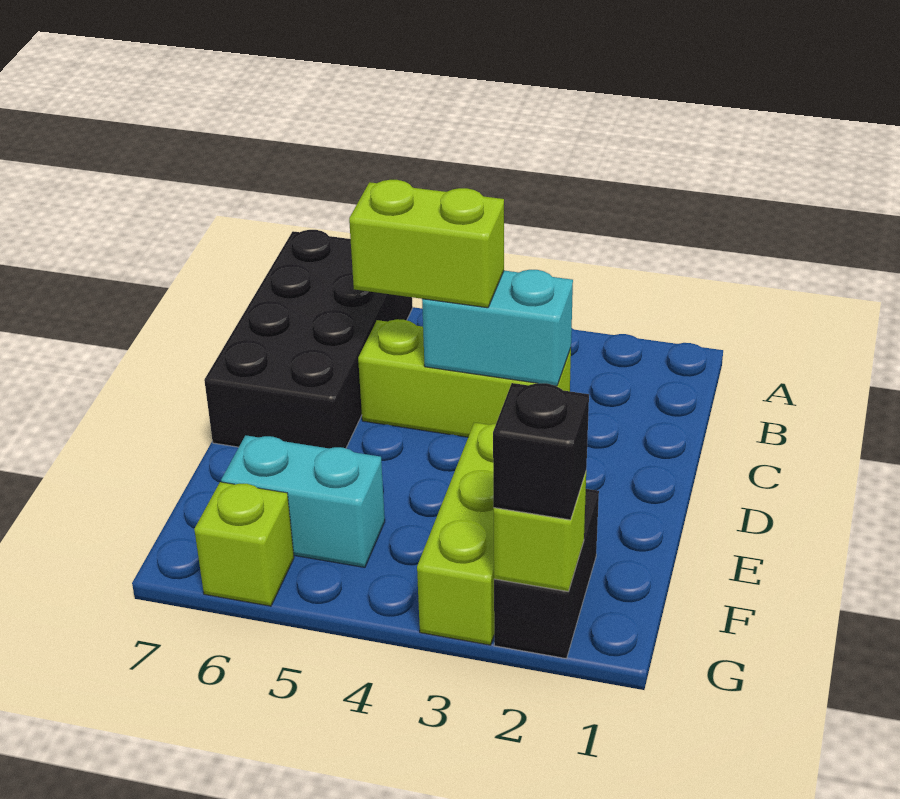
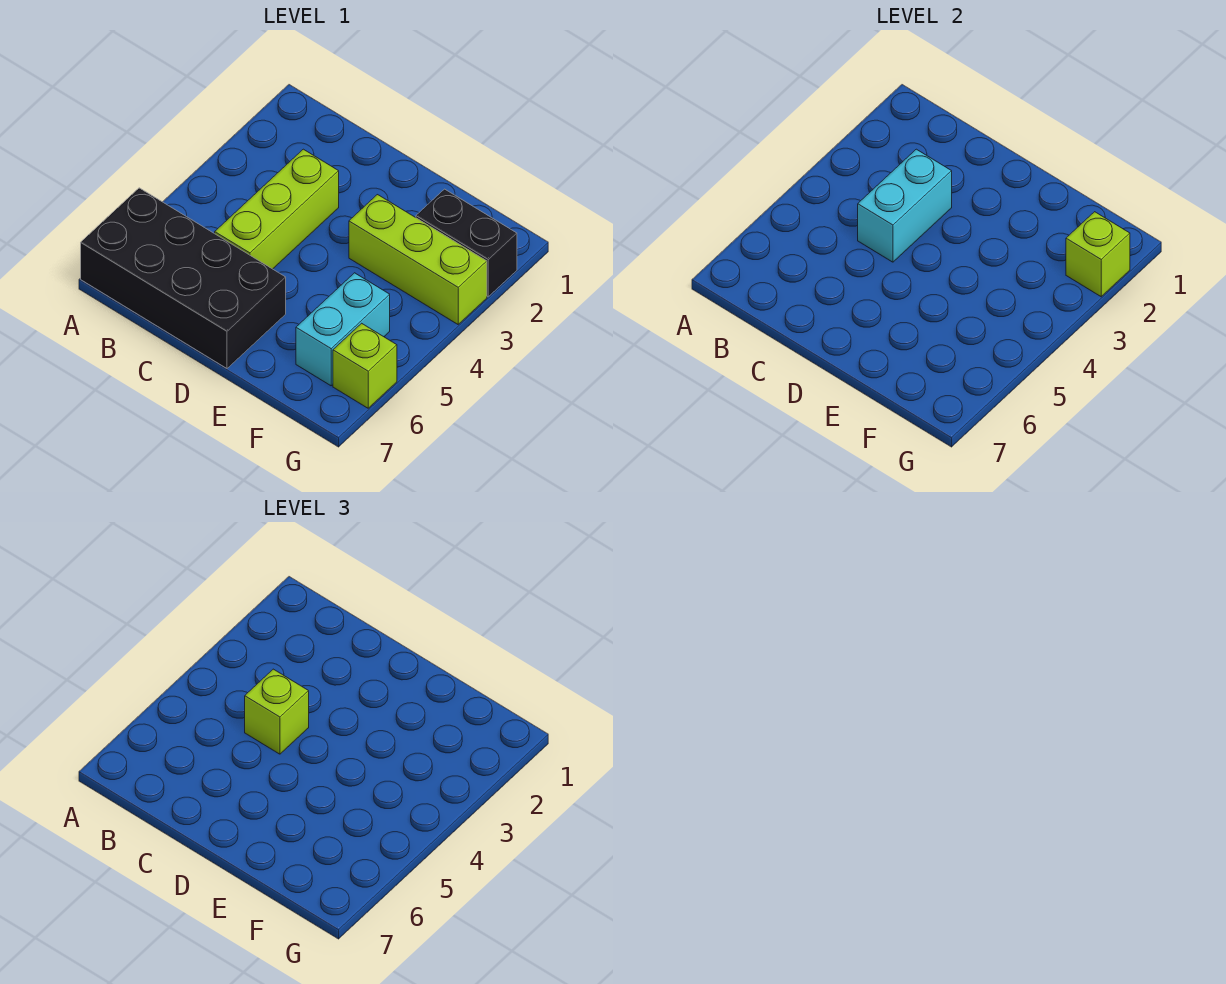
lime brick C4:C5 level 3 -> lime brick C4 level 3
black brick G2 level 3 -> none

